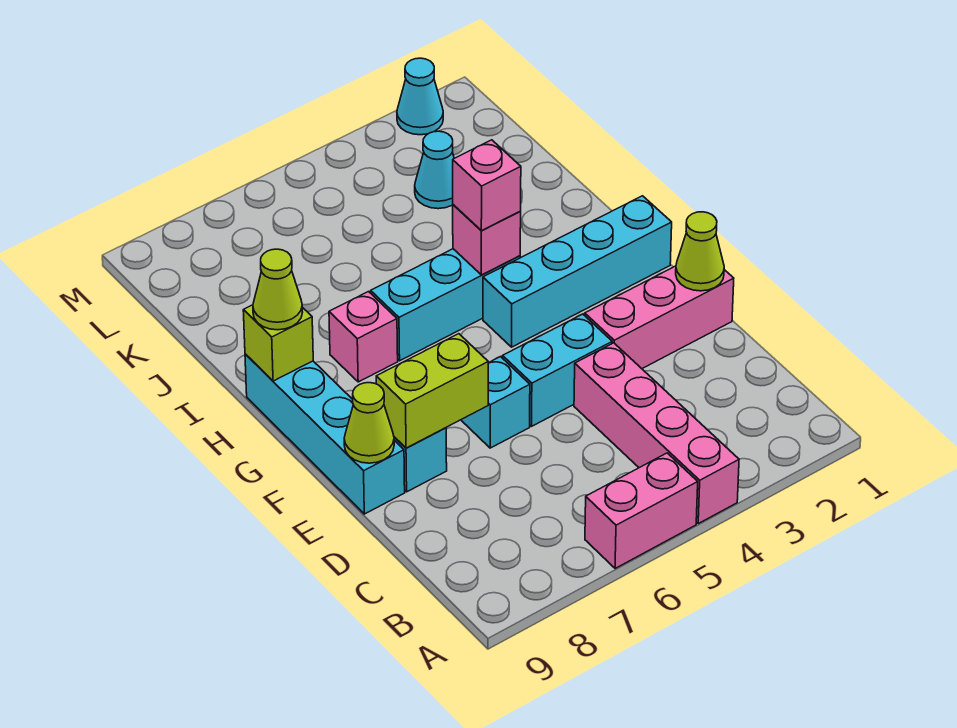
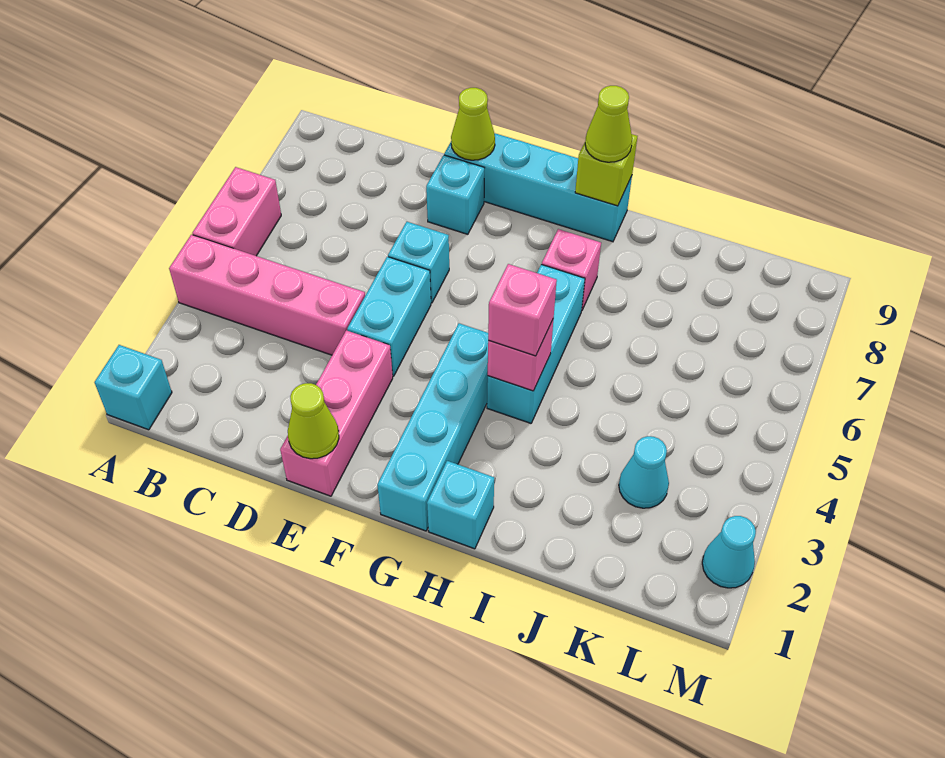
none -> cyan brick A1 level 1
lime brick E7:E8 level 2 -> none
none -> cyan brick H1 level 1

